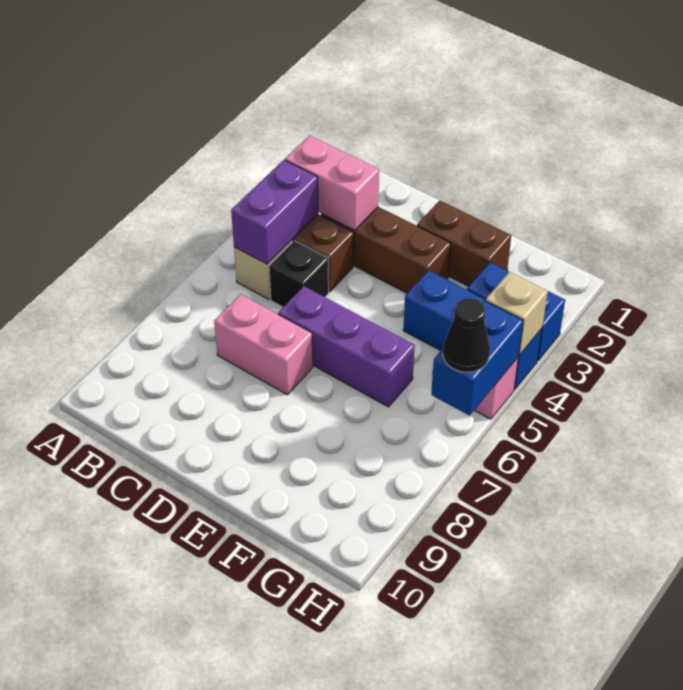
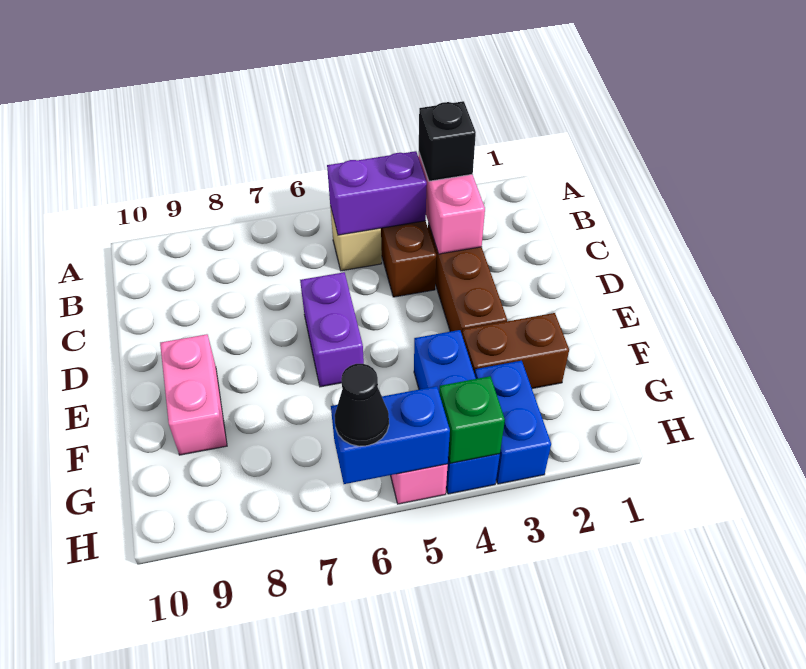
black brick C5 level 1 -> black brick B3 level 3
pink brick C7:D7 level 1 -> pink brick E9:F9 level 1
purple brick D6:F6 level 1 -> purple brick D6:E6 level 1
brown brick E2:F2 level 1 -> brown brick F2:F3 level 1
tan brick H4 level 2 -> green brick H4 level 2

